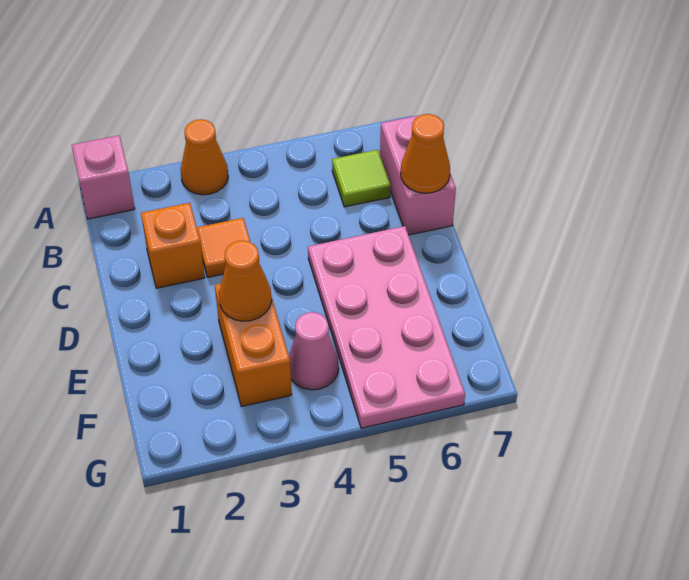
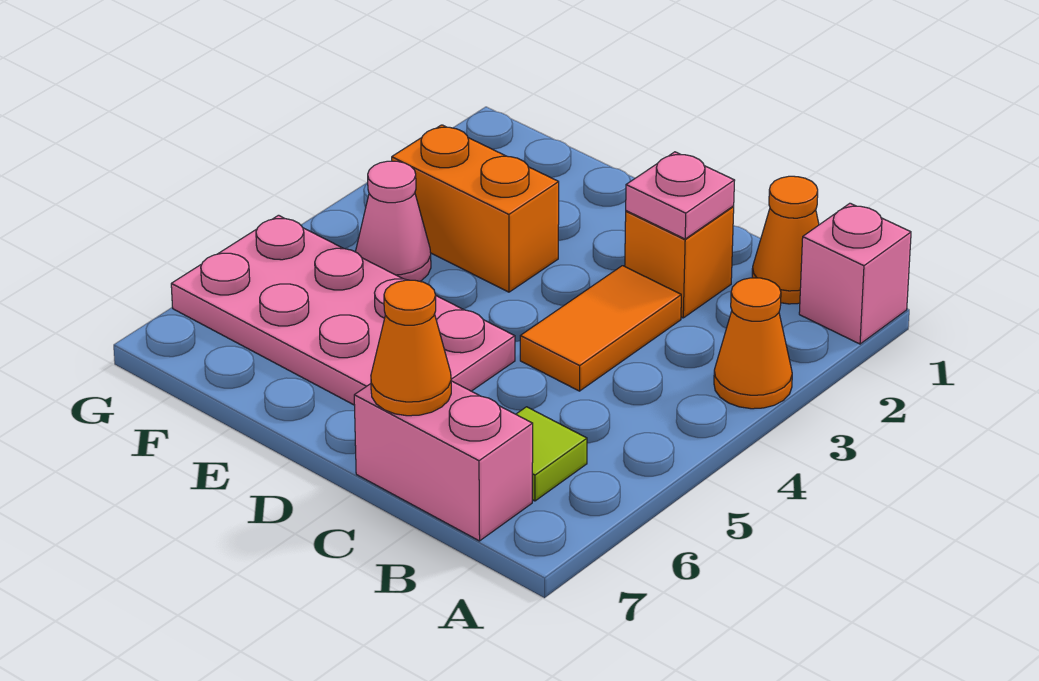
none -> pink plate C2 level 2
orange tile C3 level 1 -> orange tile C3:C4 level 1
orange cone E3 level 2 -> orange cone B1 level 1

